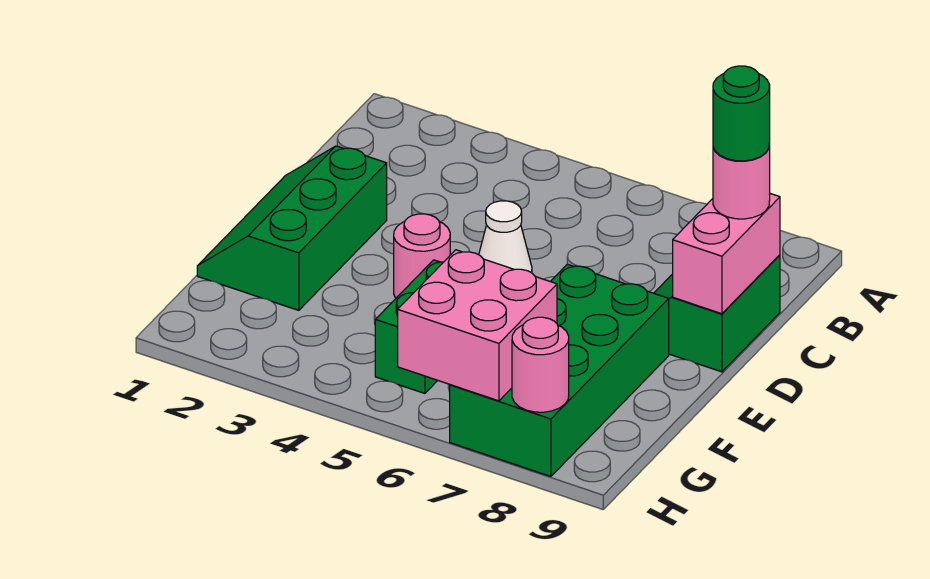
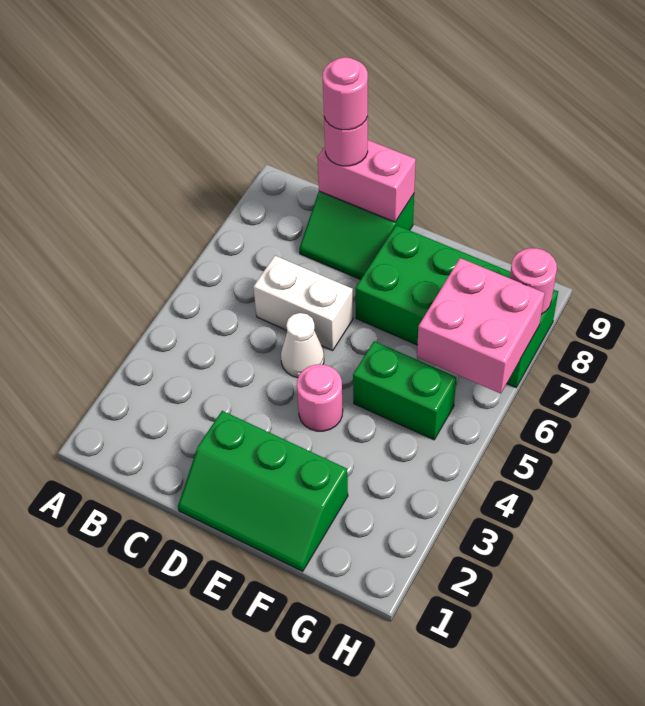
none -> white brick C6:D6 level 1
green round brick C9 level 4 -> pink round brick C9 level 4

